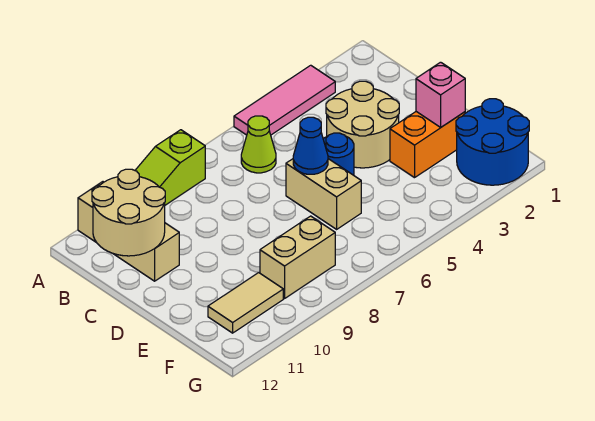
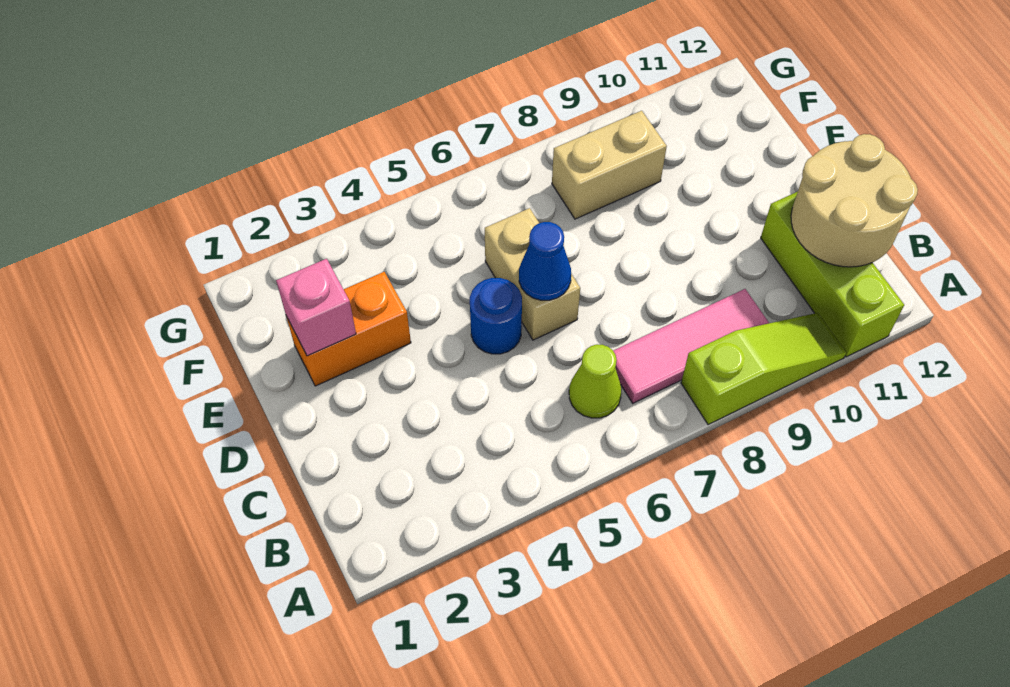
pink tile A3:A5 level 1 -> pink tile B7:B9 level 1
tan brick A11:C11 level 1 -> lime brick A11:C11 level 1
tan round brick C3:D4 level 1 -> none
blue round brick F1:G2 level 1 -> none
tan tile F10:F11 level 1 -> none

